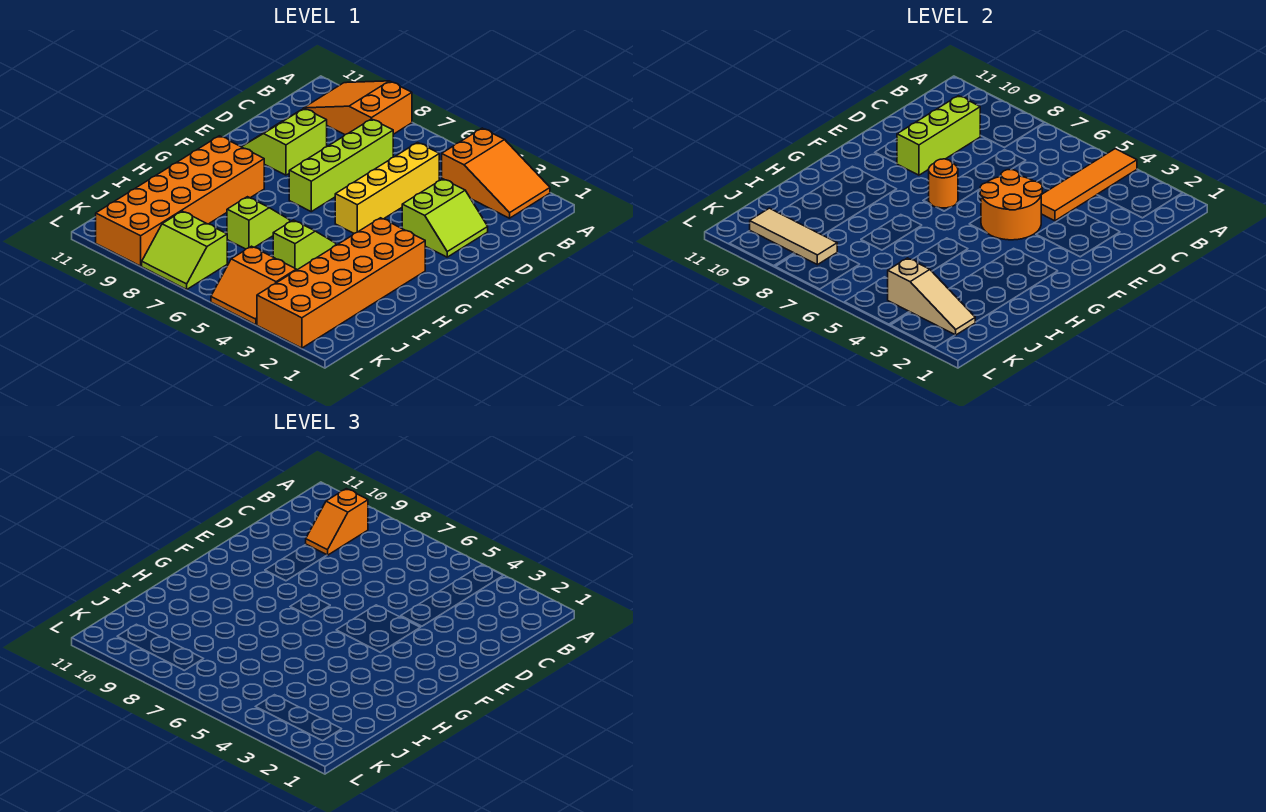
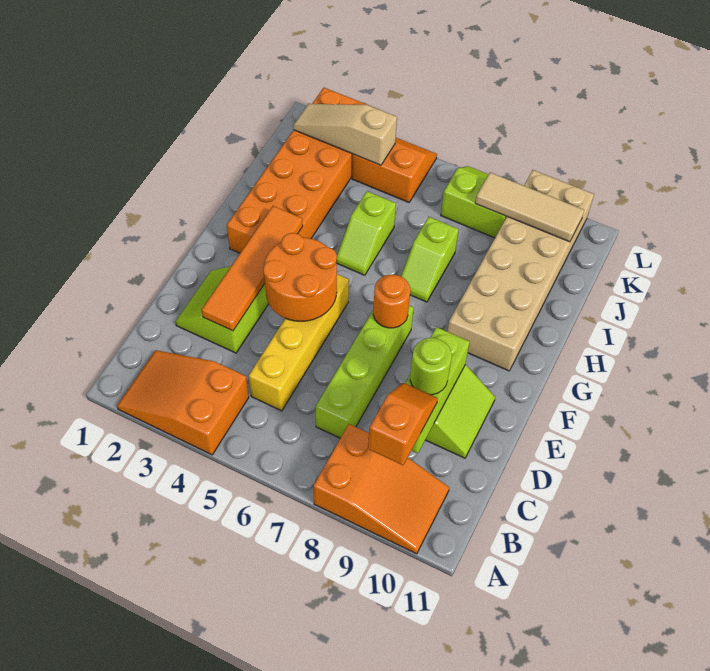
orange tile A4:D4 level 2 -> orange tile D3:G3 level 2
none -> lime round brick D9 level 3
orange brick G9:L10 level 1 -> tan brick G9:L10 level 1

